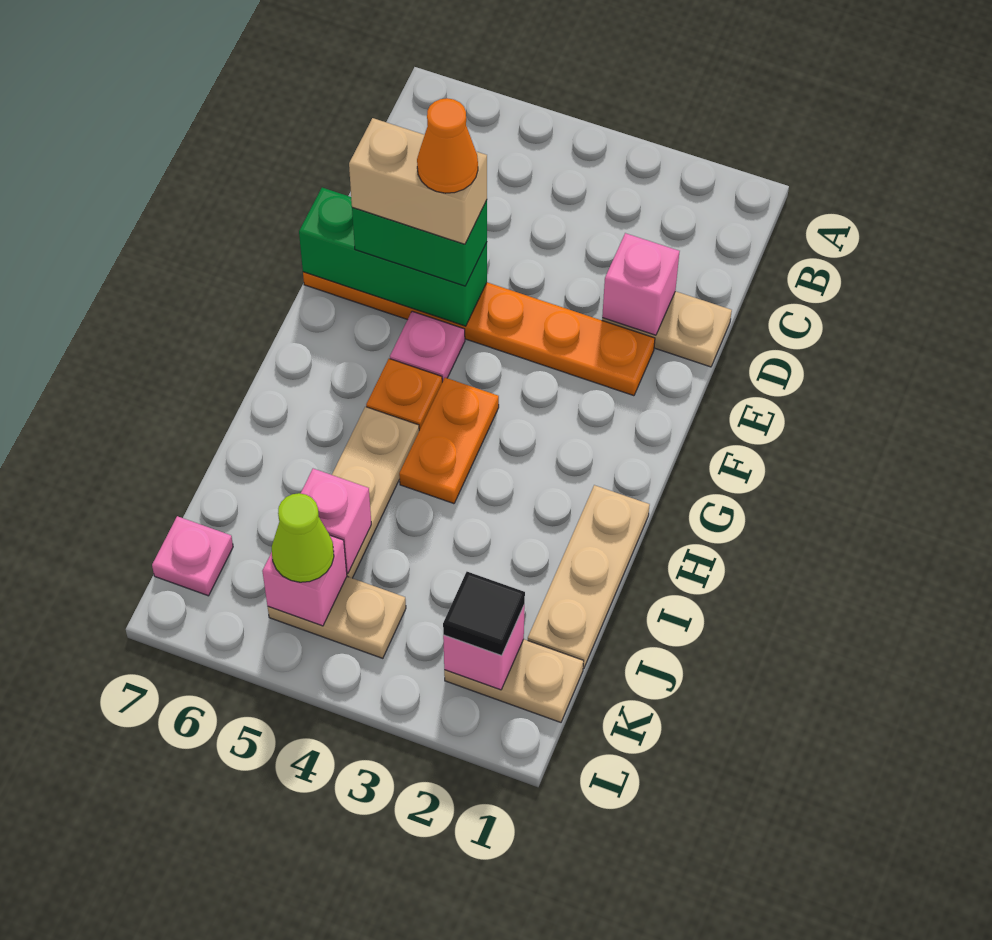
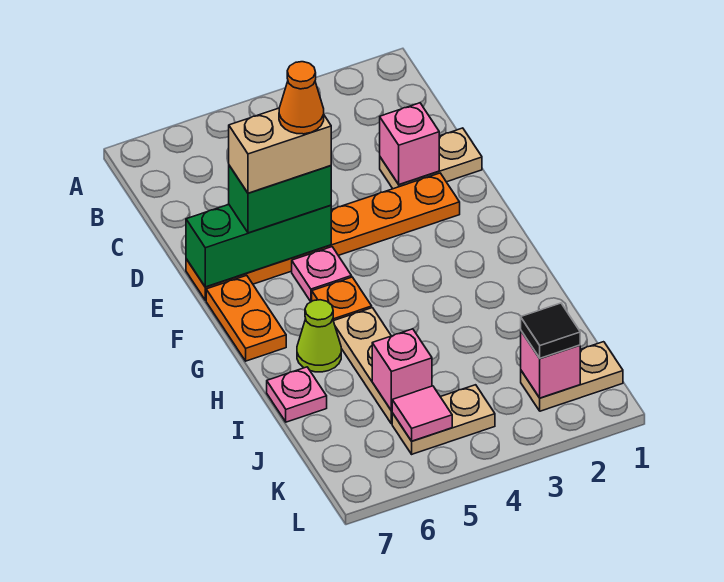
orange plate G4:H4 level 1 -> orange plate F7:G7 level 1
tan plate H1:J1 level 1 -> none
pink brick K5 level 2 -> pink tile K5 level 2
lime cone K5 level 3 -> lime cone H6 level 1
pink plate K7 level 1 -> pink plate I7 level 1

